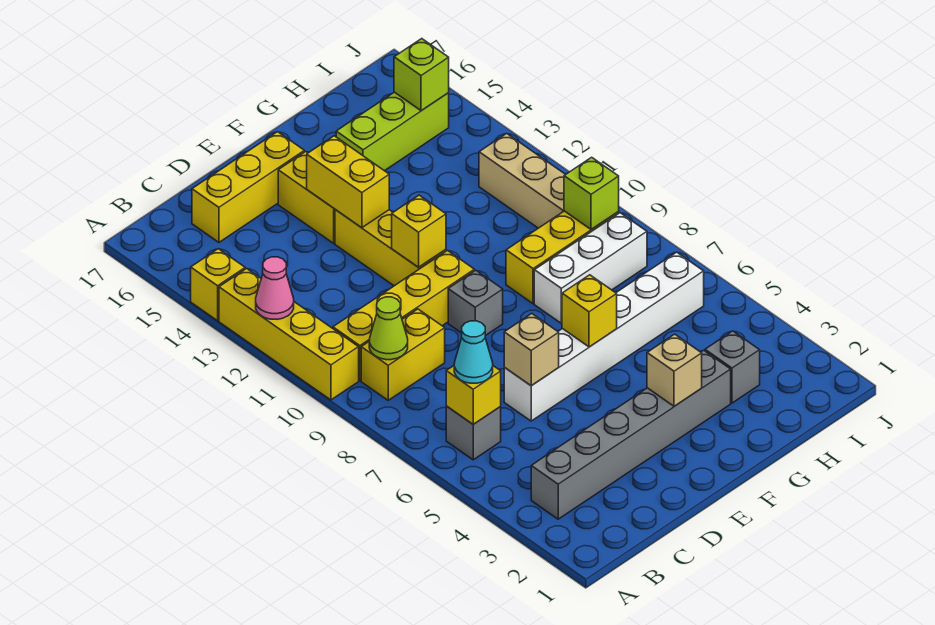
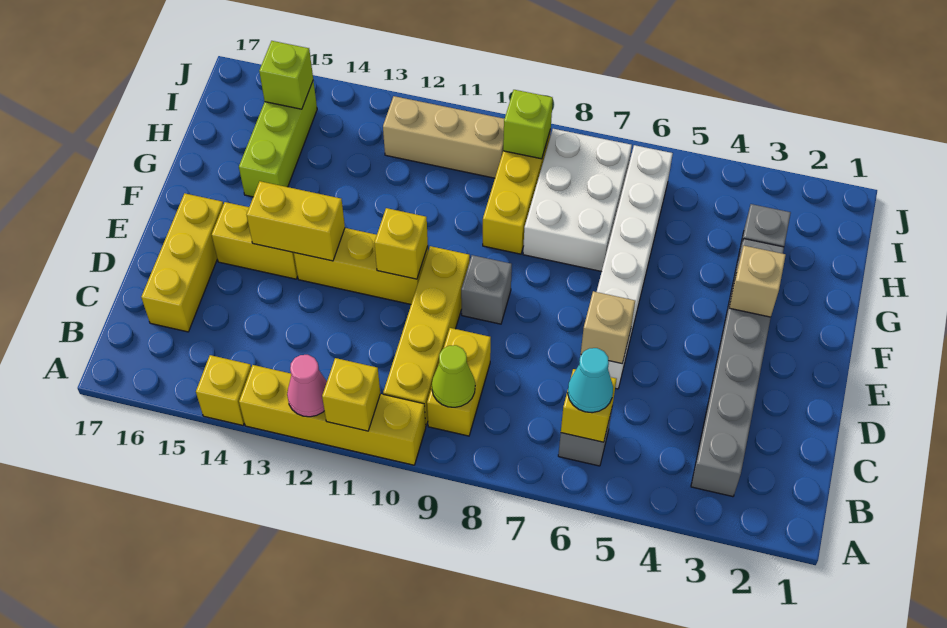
yellow brick F6 level 2 -> yellow brick A11 level 2
white brick G8:I8 level 1 -> white brick G7:I8 level 1

